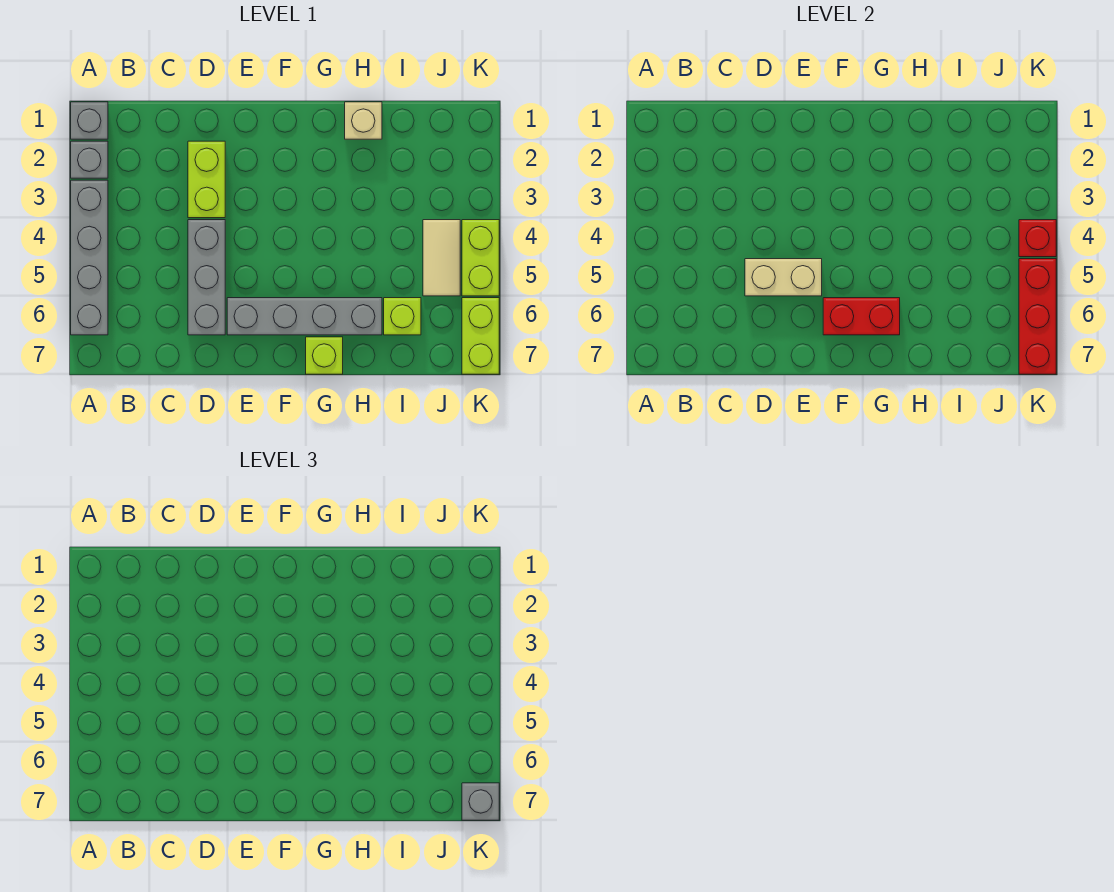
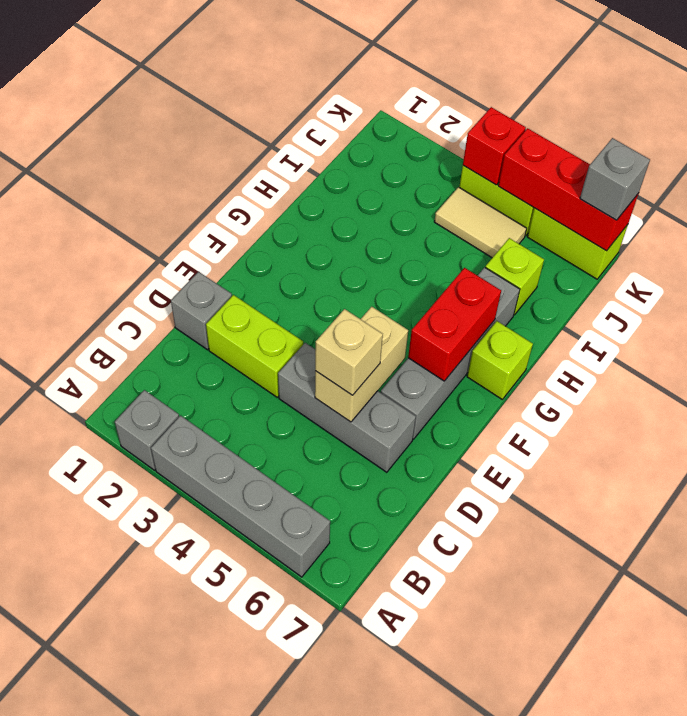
grey brick A1 level 1 -> grey brick D1 level 1
tan brick H1 level 1 -> tan brick D5 level 3

